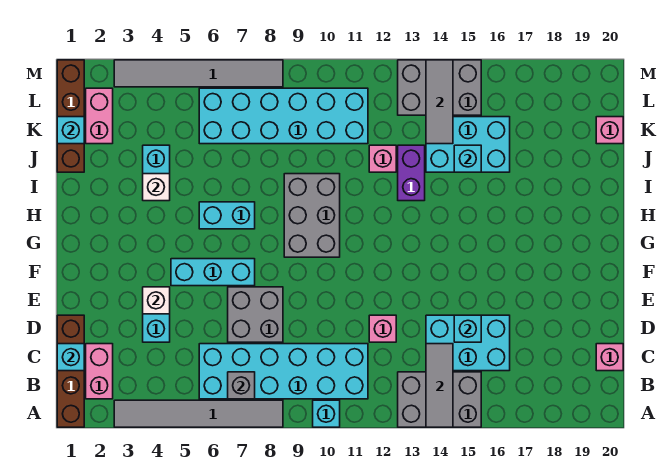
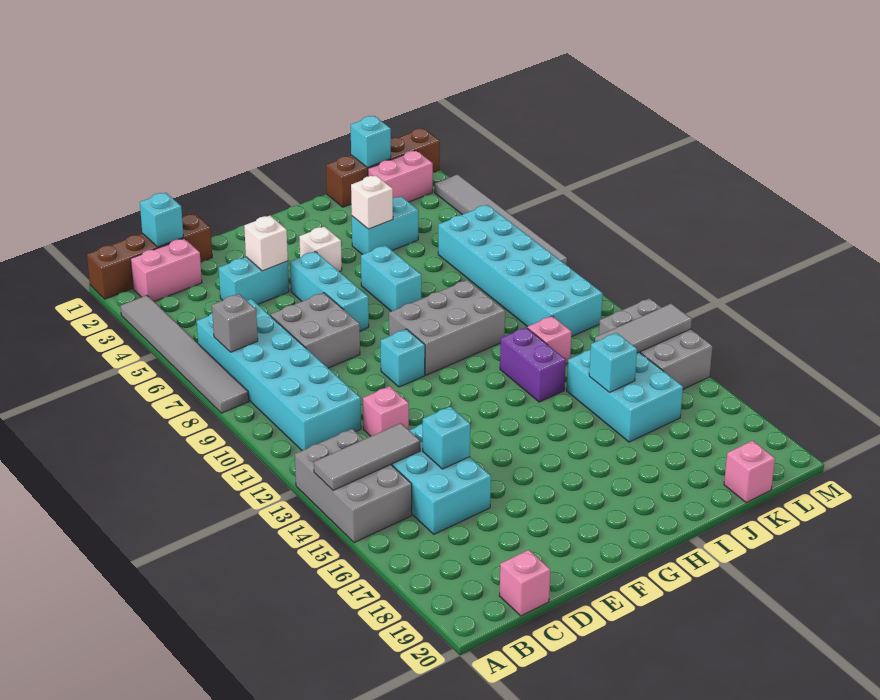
cyan brick A10 level 1 -> cyan brick F10 level 1
none -> white brick G4 level 1
purple brick I13:J13 level 1 -> purple brick I12:I13 level 1

